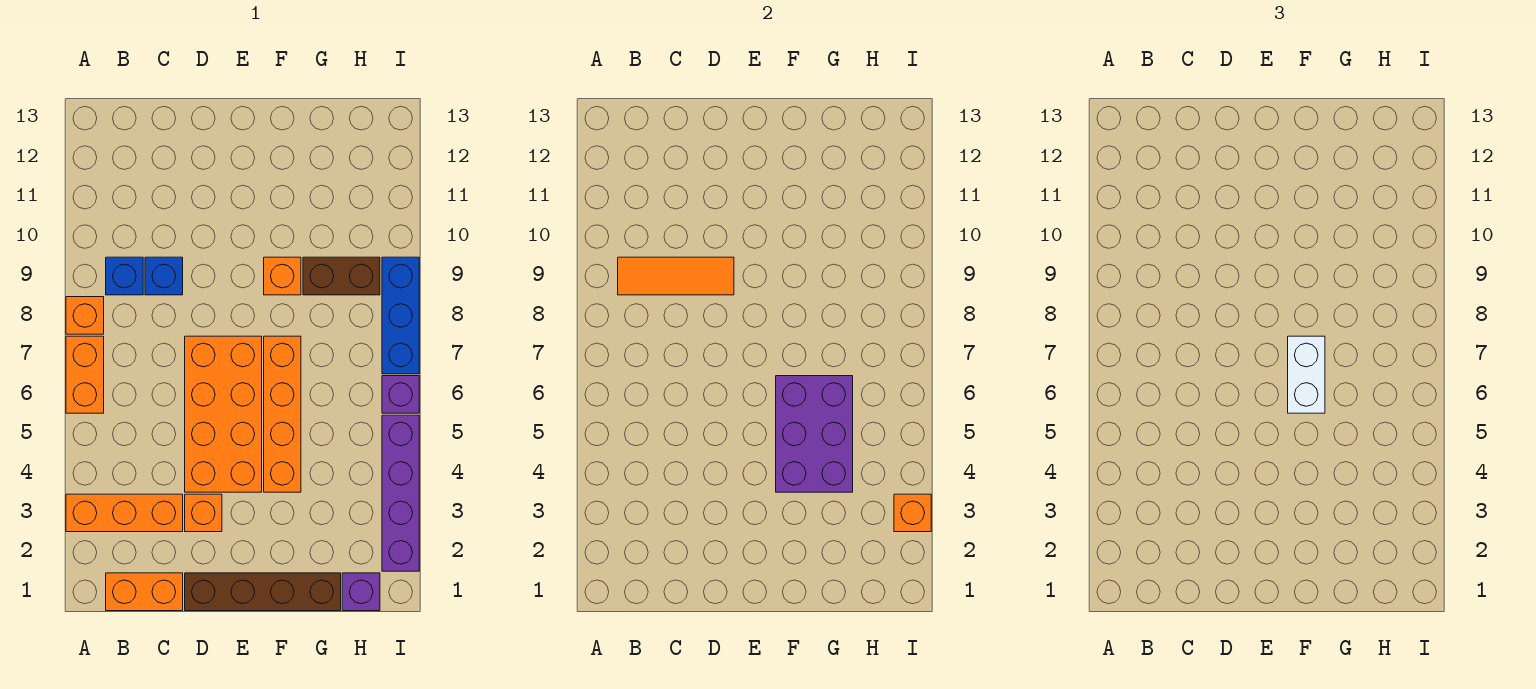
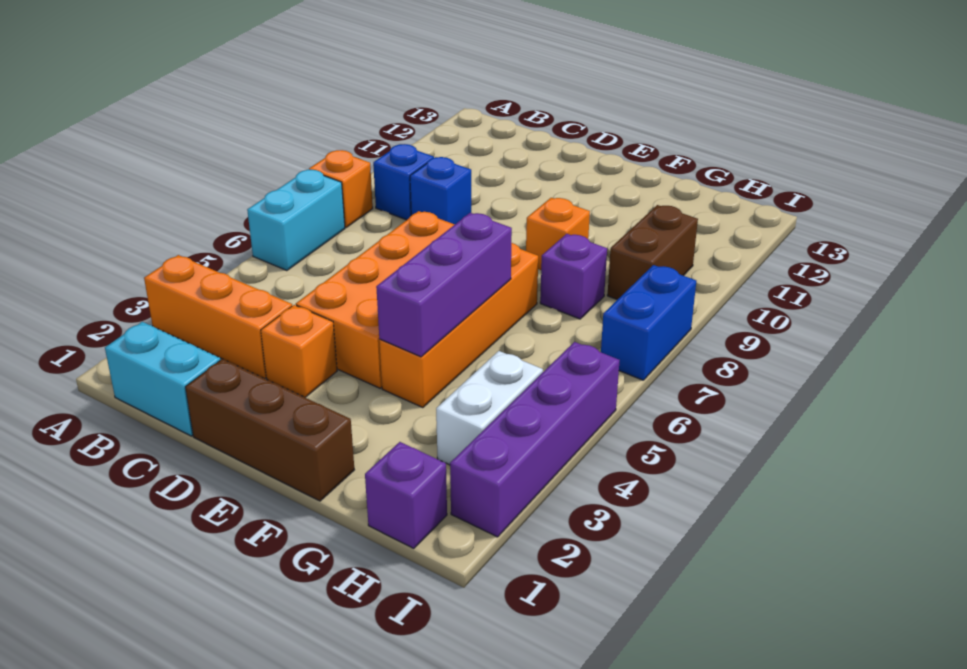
orange brick A6:A7 level 1 -> cyan brick A6:A7 level 1
orange brick B1:C1 level 1 -> cyan brick B1:C1 level 1
orange tile B9:D9 level 2 -> none
brown brick D1:G1 level 1 -> brown brick D1:F1 level 1
purple brick F4:G6 level 2 -> purple brick F4:F6 level 2
white brick F6:F7 level 3 -> white brick H3:H4 level 1
brown brick G9:H9 level 1 -> brown brick H9:H10 level 1
orange brick I3 level 2 -> none
purple brick I6 level 1 -> purple brick G8 level 1
blue brick I7:I9 level 1 -> blue brick I7:I8 level 1

